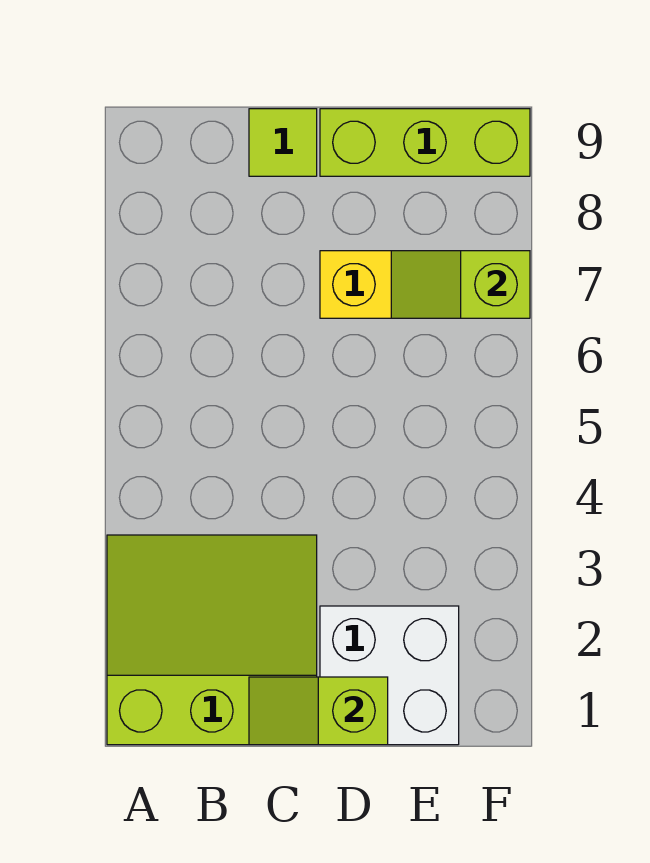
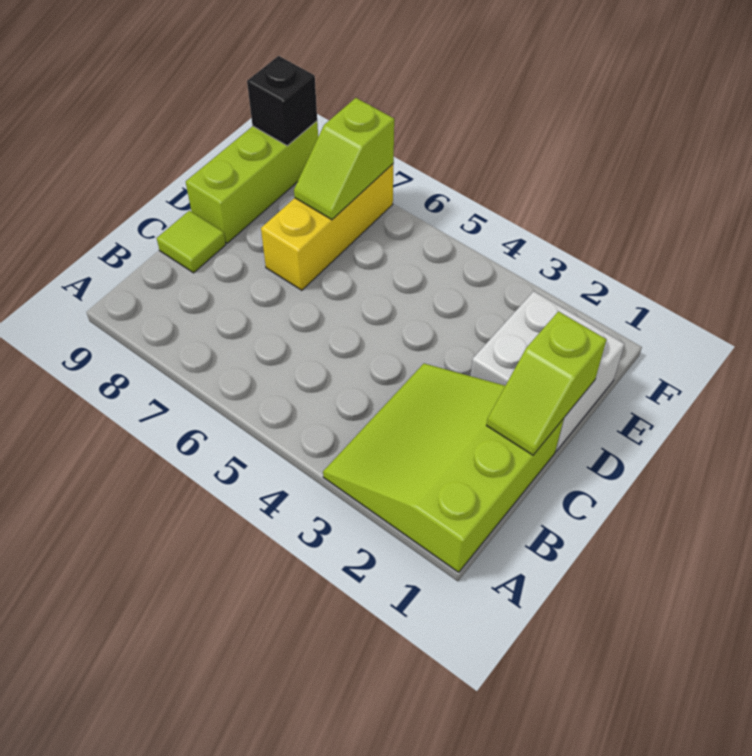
none -> black brick F9 level 2

